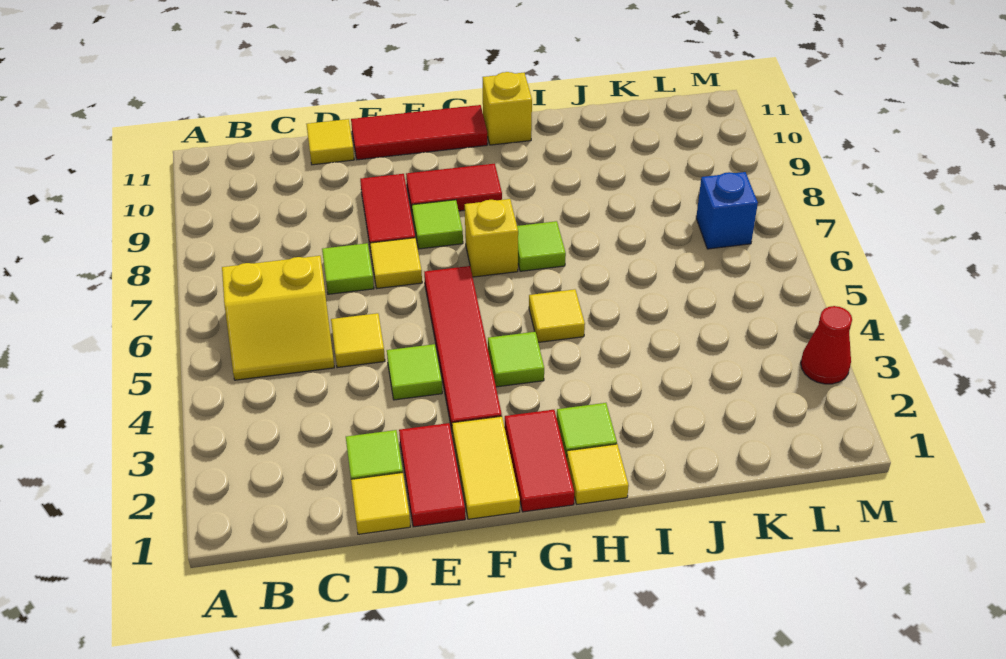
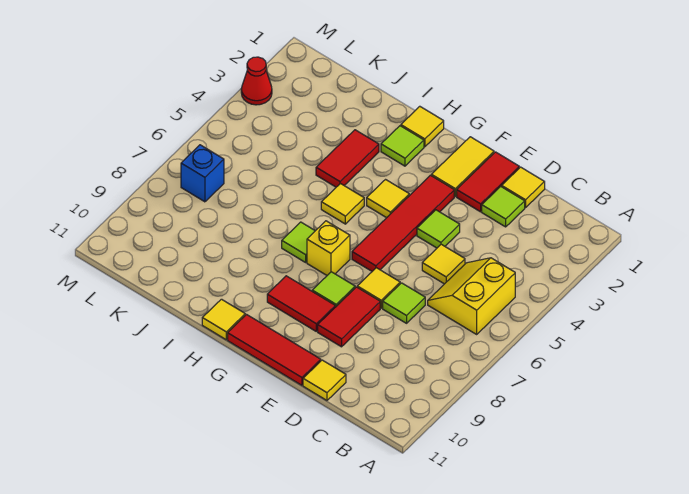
yellow slope B5:C6 level 1 top 6 -> yellow slope B5:C6 level 1 top B
red tile G1:G2 level 1 -> red tile I3:I4 level 1
lime tile G4 level 1 -> yellow tile G4 level 1
yellow brick H11 level 1 -> yellow tile H11 level 1

